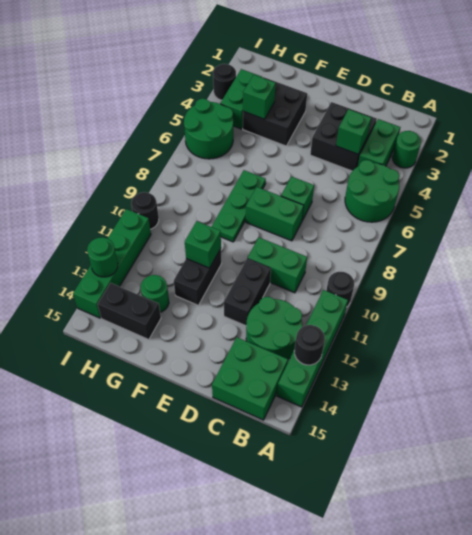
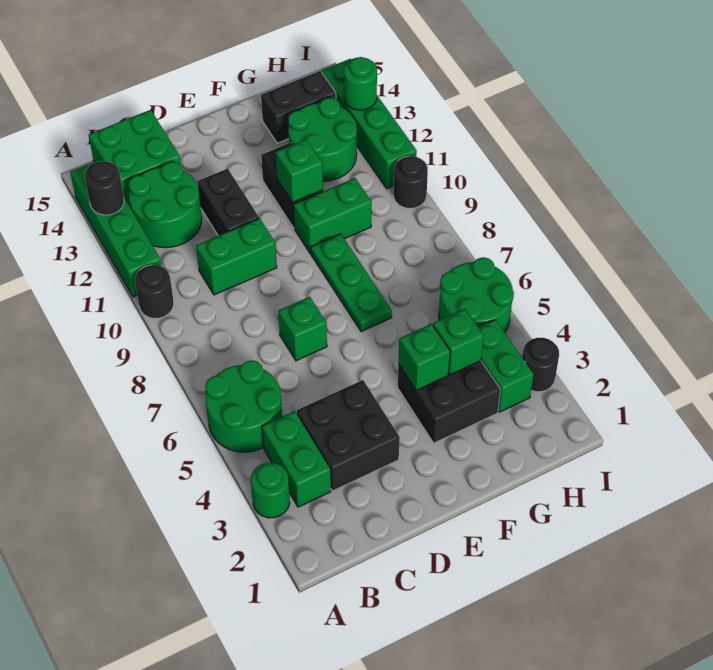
green brick C4 level 2 -> green brick F4 level 2
green brick D8:E8 level 1 -> green brick F10:G10 level 1
green round brick G13 level 1 -> green round brick G12:H13 level 1

